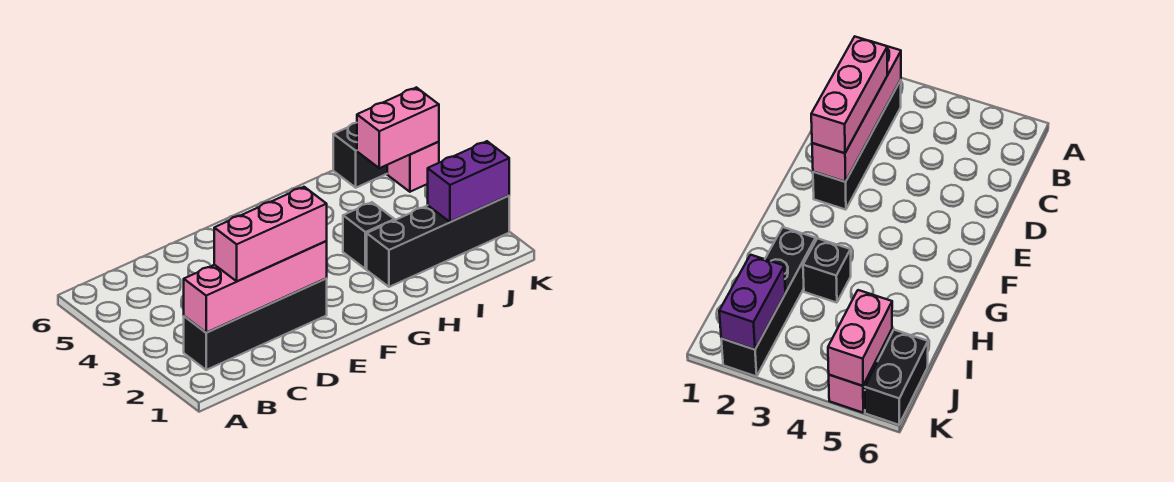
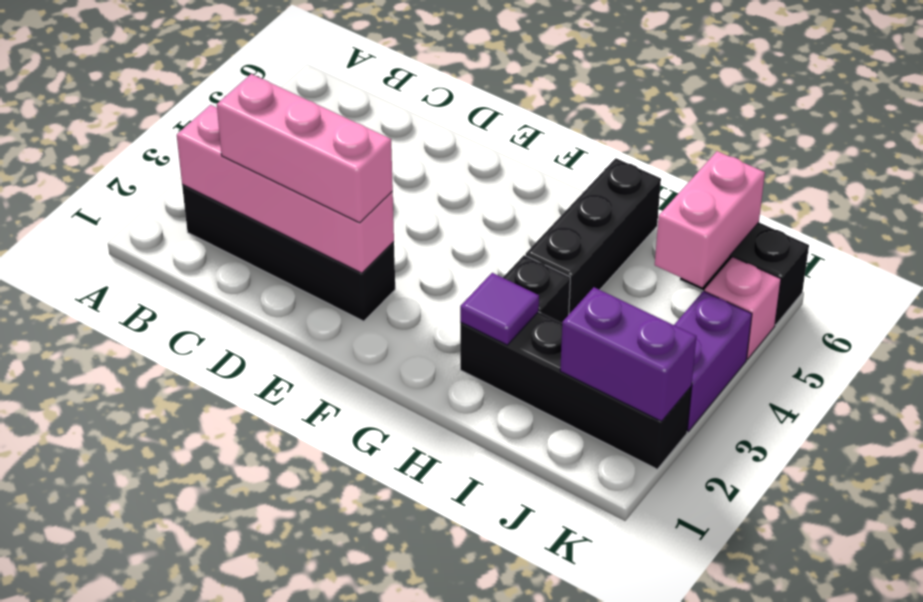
none -> purple tile H2 level 2
none -> black brick H4:H6 level 1
pink brick J5:K5 level 2 -> pink brick J5:J6 level 2
none -> purple brick K3:K4 level 1

